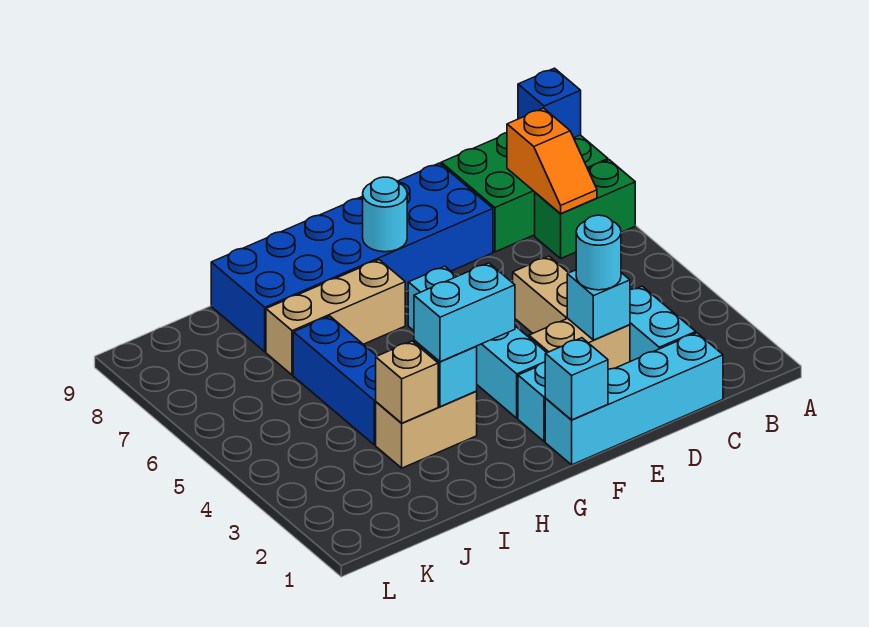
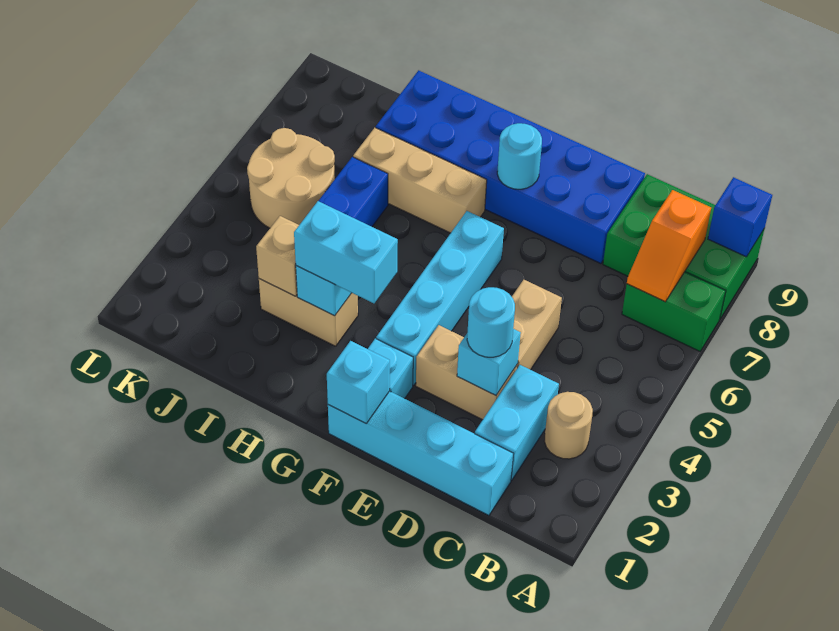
none -> tan round brick B3 level 1
none -> tan round brick J5:K6 level 1

